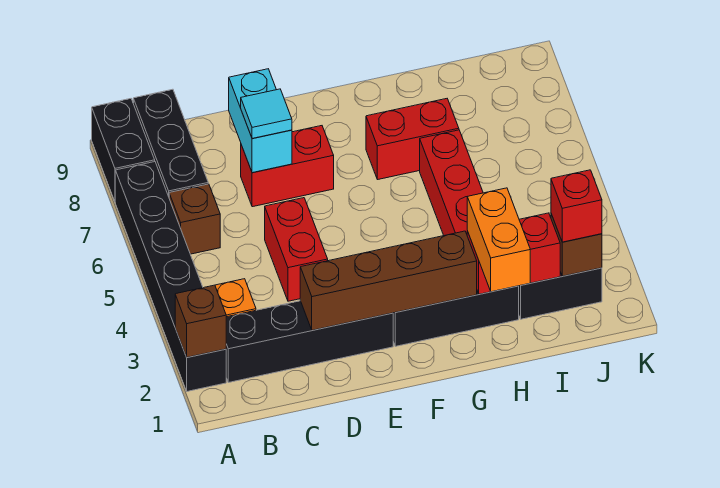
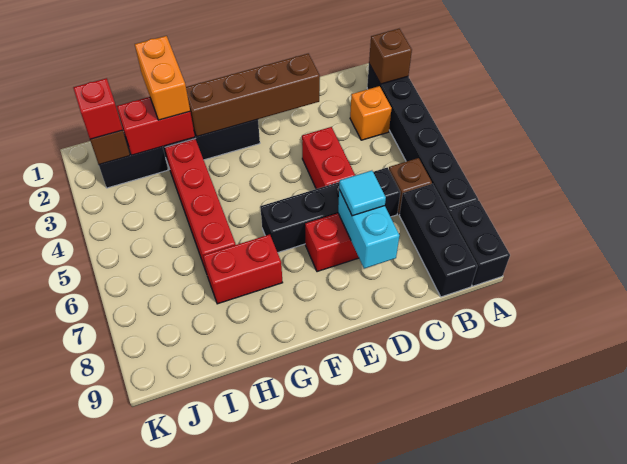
black brick B2:E2 level 1 -> black brick C6:F6 level 1

